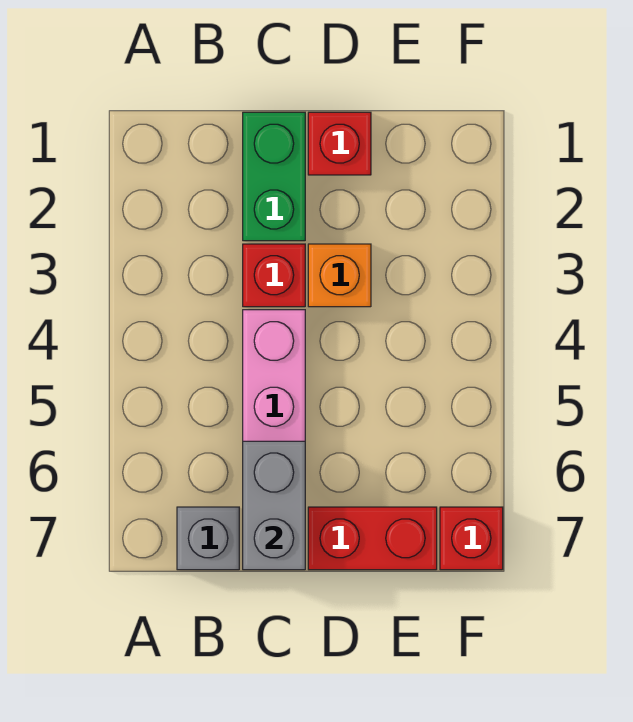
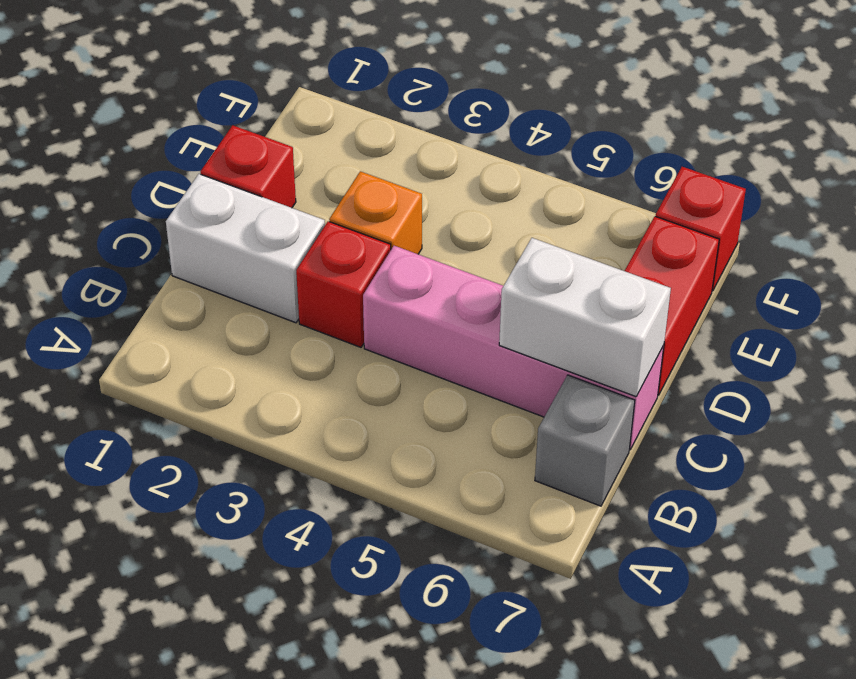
green brick C1:C2 level 1 -> white brick C1:C2 level 1
grey brick C6:C7 level 2 -> white brick C6:C7 level 2

